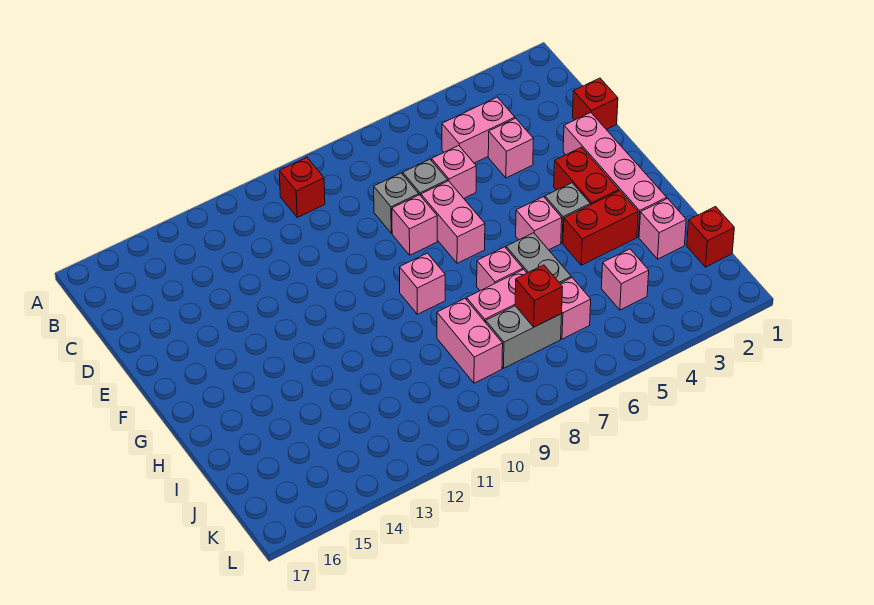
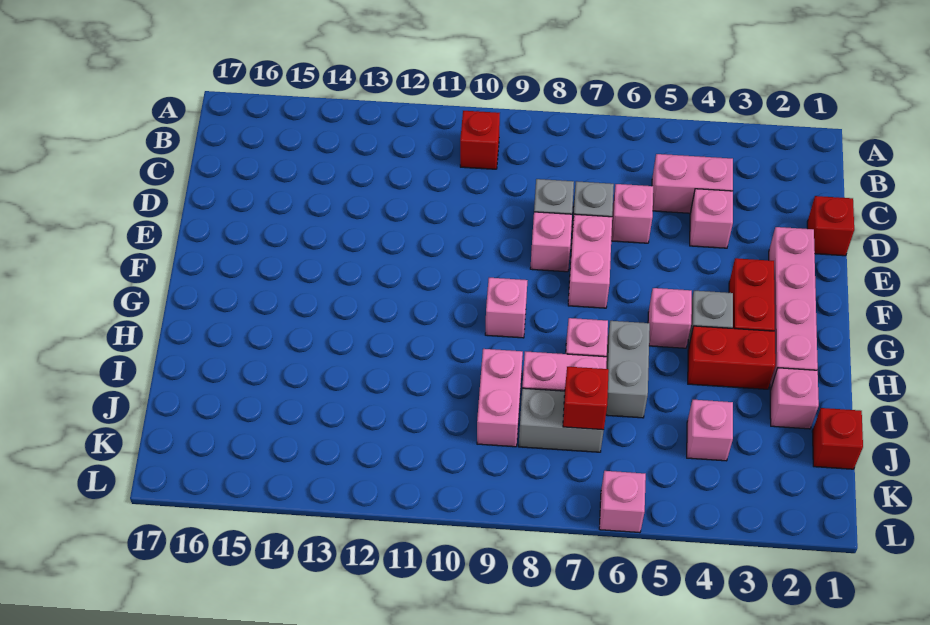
pink brick J6 level 1 -> pink brick L6 level 1

